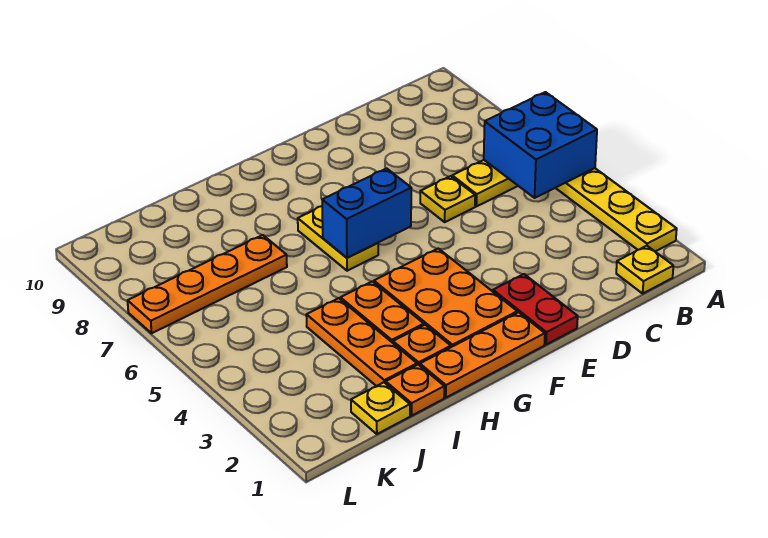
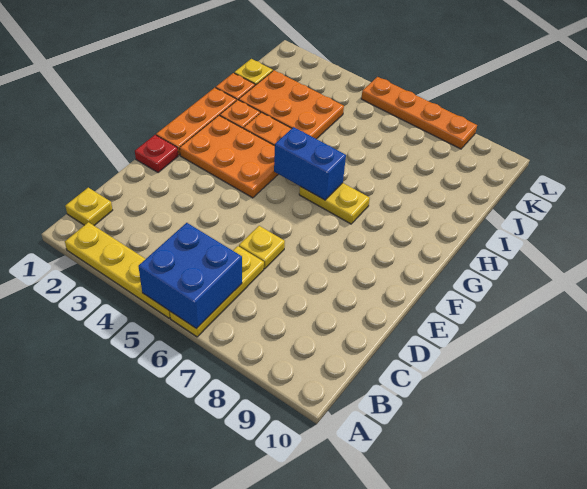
red plate E1:E2 level 1 -> red plate E1 level 1
blue brick F6:G6 level 2 -> blue brick G5:G6 level 2
orange plate I2:I4 level 1 -> orange plate I2:J4 level 1
orange plate I7:L7 level 1 -> orange plate L5:L8 level 1

